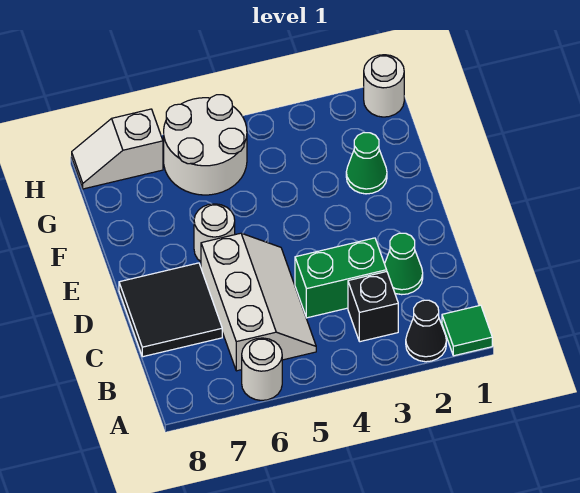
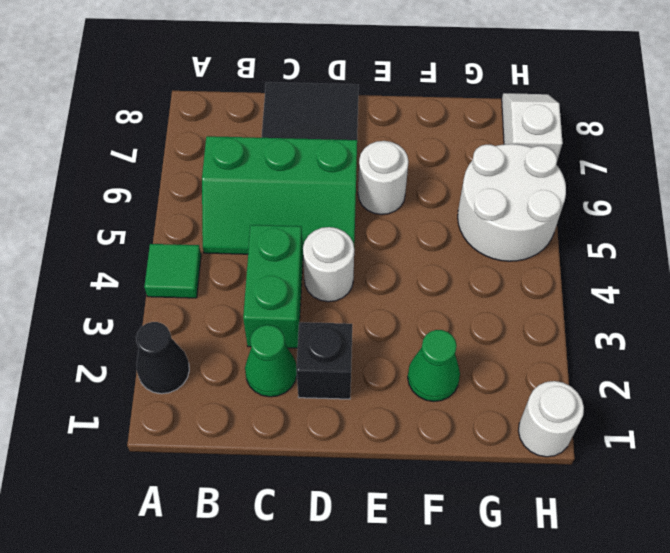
green tile A1 level 1 -> green tile A4 level 1
white round brick A6 level 1 -> white round brick D4 level 1
black brick B3 level 1 -> black brick D2 level 1
white slope B5:D6 level 1 top 6 -> green slope B5:D6 level 1 top 6

